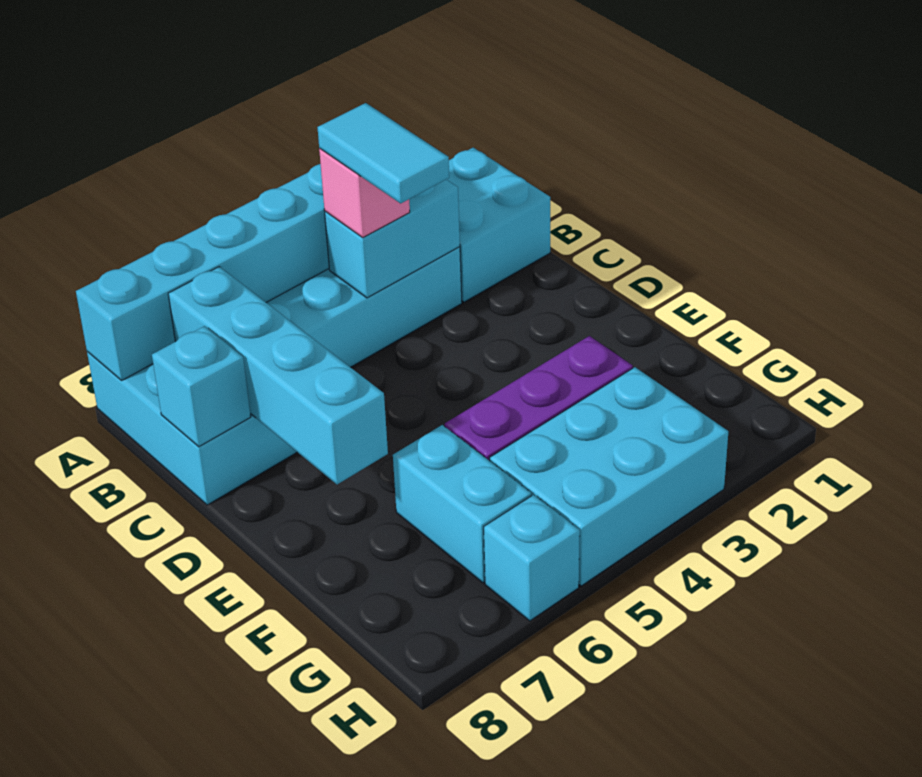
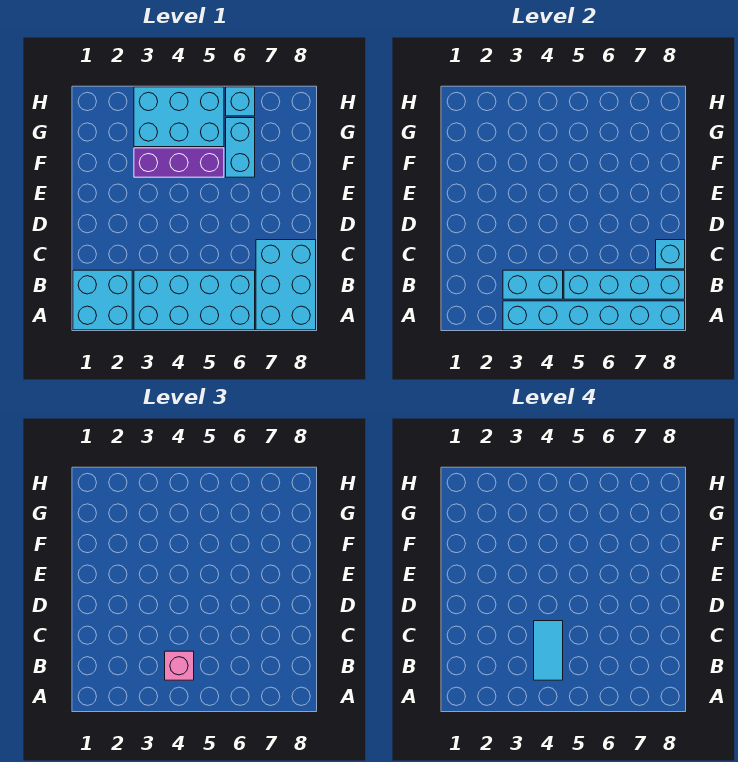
cyan brick B7:E7 level 2 -> cyan brick B5:B8 level 2

